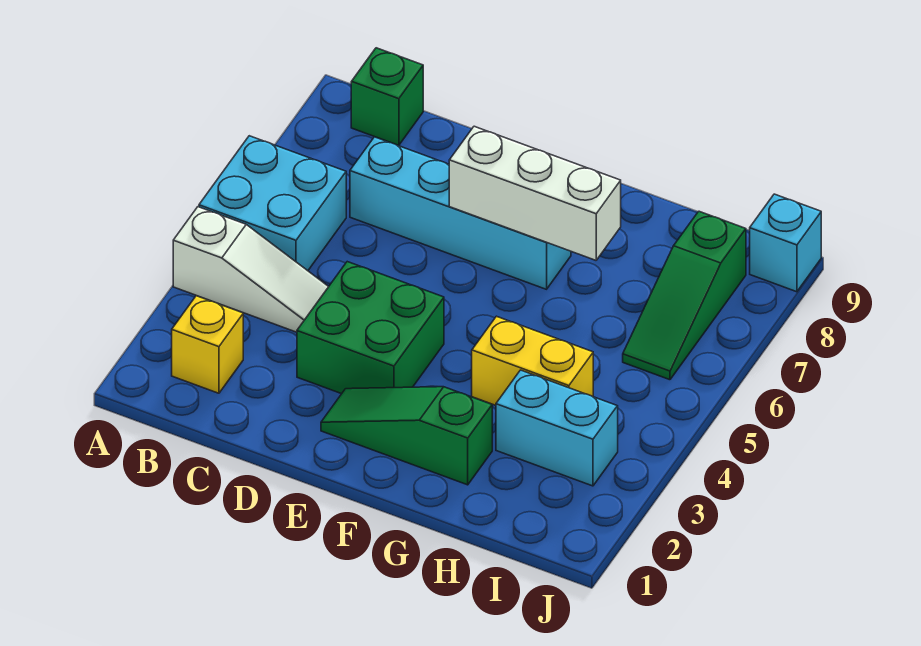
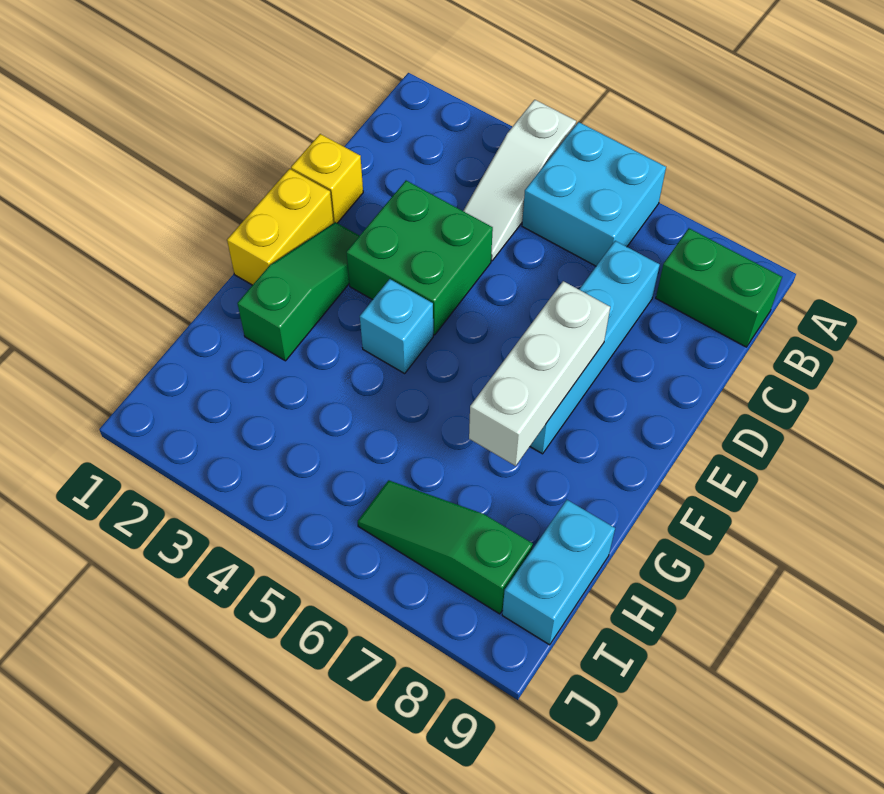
yellow brick B2 level 1 -> yellow brick D1 level 1
green brick B9 level 1 -> green brick B8:B9 level 1
yellow brick G4:H4 level 1 -> yellow brick E1:F1 level 1
cyan brick H3:I3 level 1 -> cyan brick H9:I9 level 1
cyan brick J9 level 1 -> cyan brick F4 level 1

